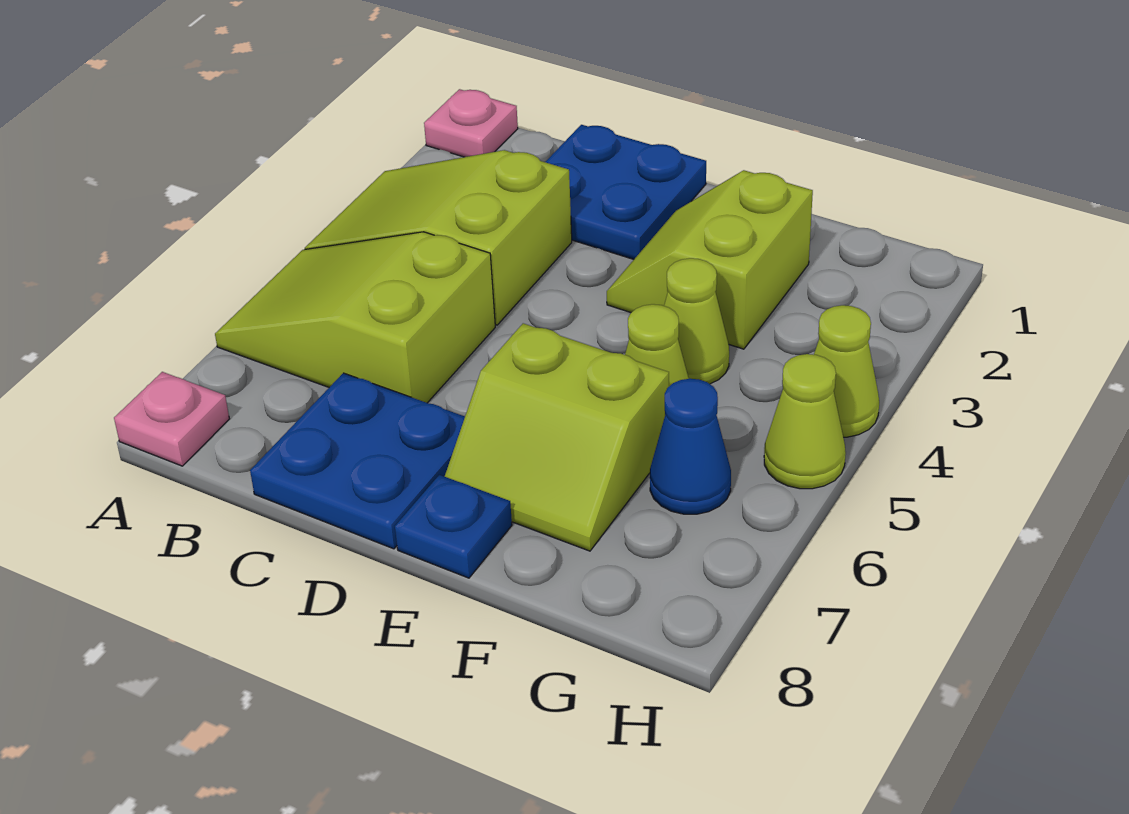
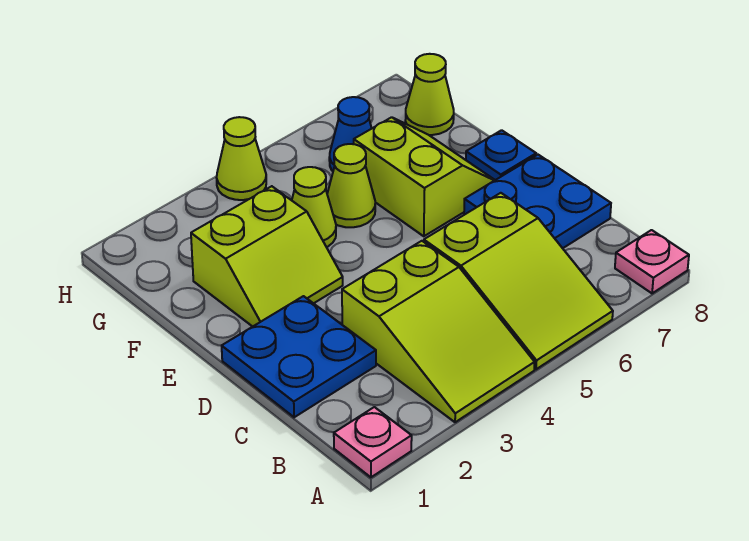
lime cone H5 level 1 -> lime cone G8 level 1

